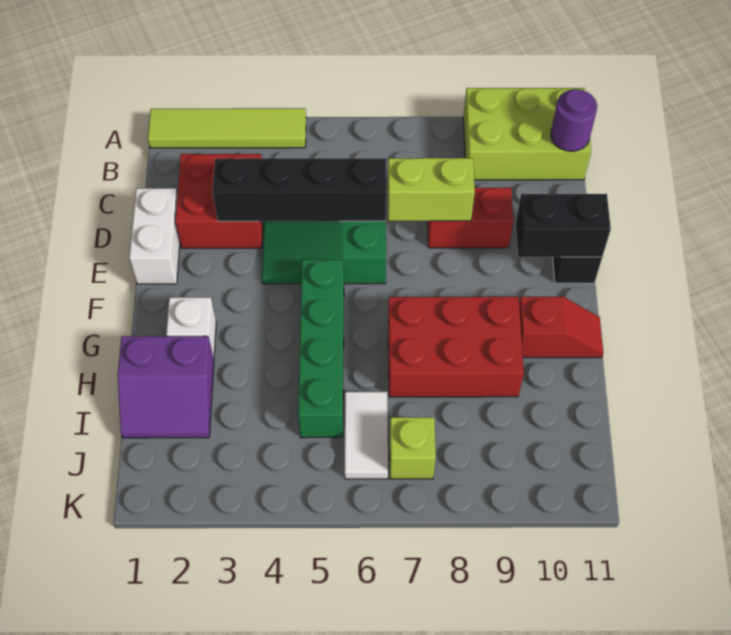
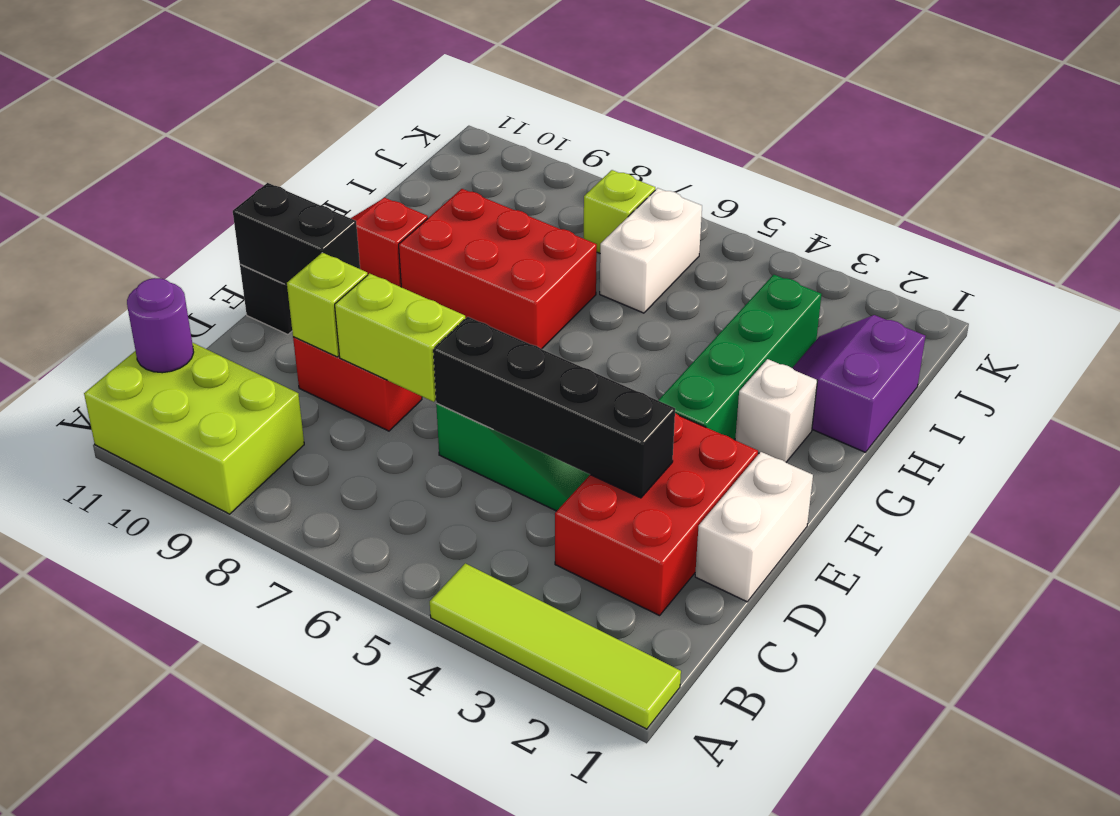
red brick C2:D3 level 1 -> red brick C2:E3 level 1
none -> lime brick D9 level 2
green brick F5:I5 level 1 -> green brick F3:I3 level 1
purple slope H1:I2 level 1 top H -> purple slope H1:I2 level 1 top 1
white tile I6:J6 level 1 -> white brick I6:J6 level 1

